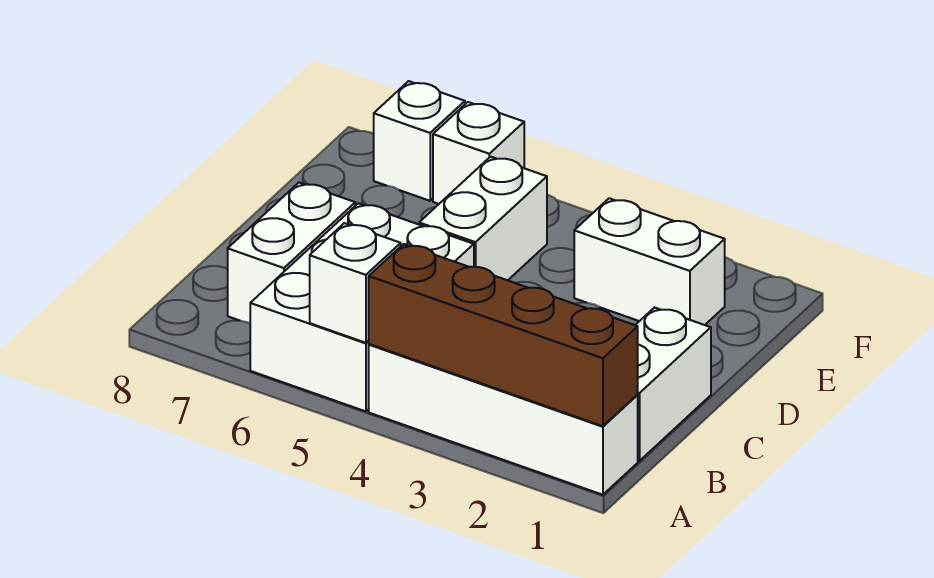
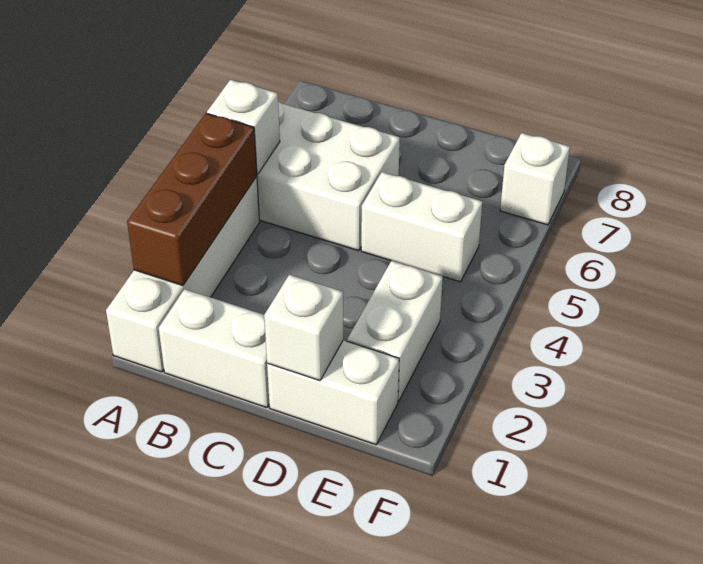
brown brick A1:A4 level 2 -> brown brick A2:A4 level 2
white brick B7:C7 level 1 -> white brick D1:E1 level 1
white brick F6 level 1 -> white brick D1 level 2

